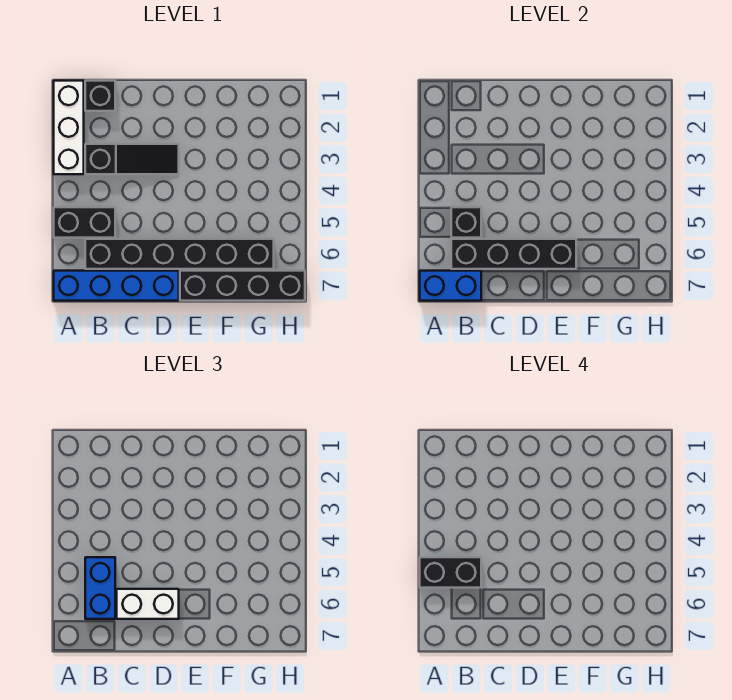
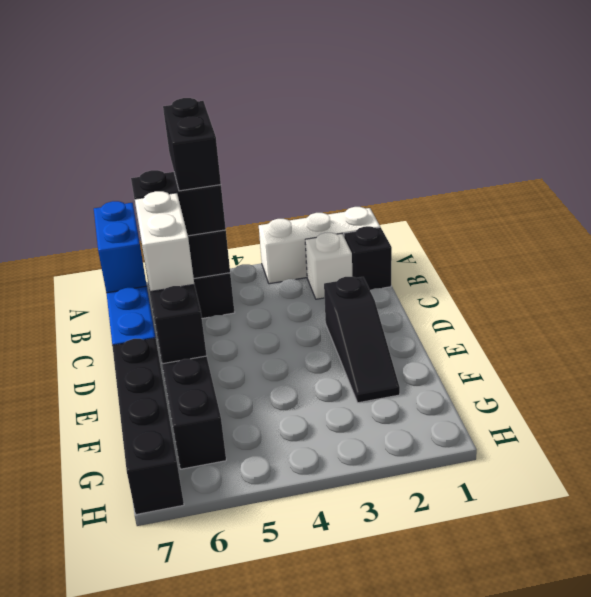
none -> white brick B2 level 1
black slope B3:D3 level 1 top B -> black slope D2:F2 level 1 top D
blue brick B5:B6 level 3 -> black brick B5:B6 level 3

